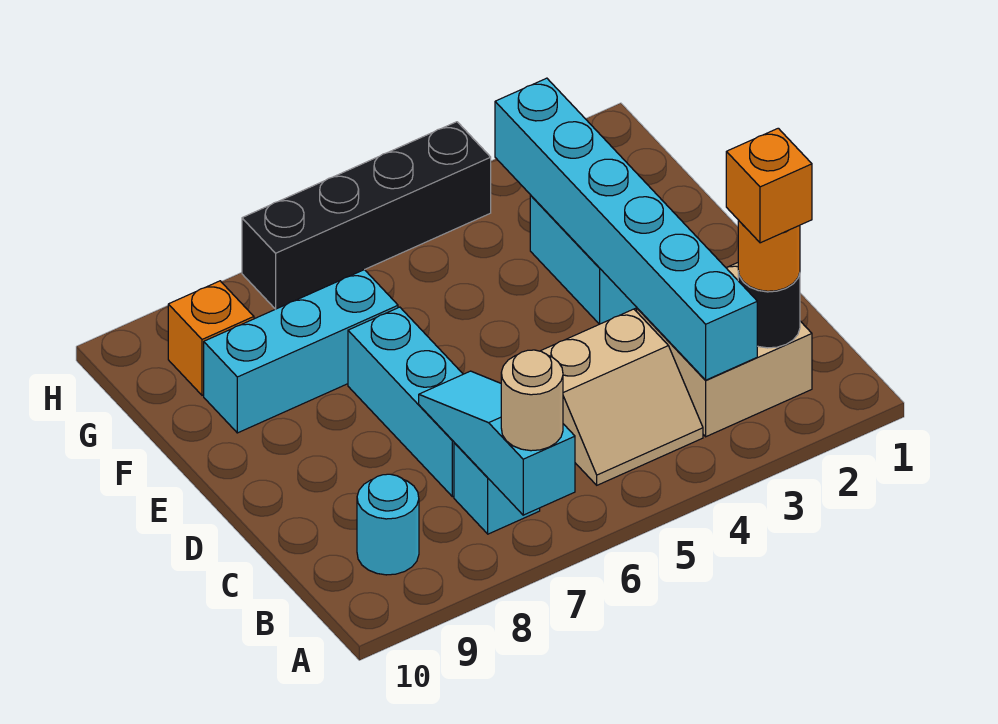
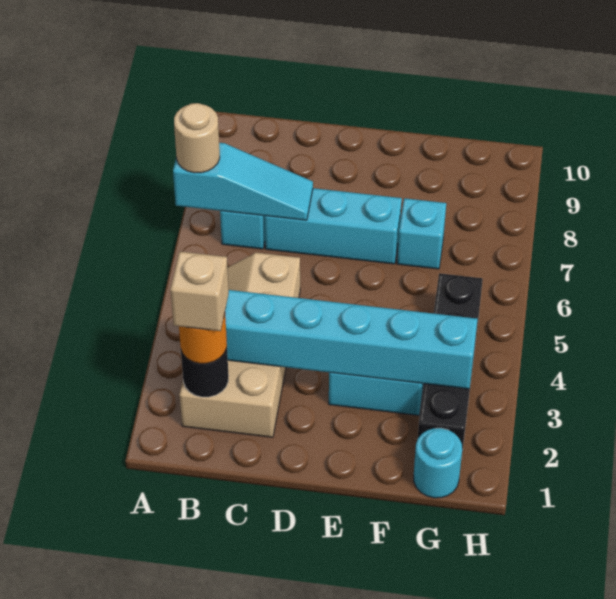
orange brick B2 level 4 -> tan brick B2 level 4
cyan round brick B9 level 1 -> cyan round brick G1 level 1
cyan brick F7:F9 level 1 -> cyan brick F7 level 1
orange brick G9 level 1 -> none
black brick H4:H7 level 1 -> black brick G2:G5 level 1

